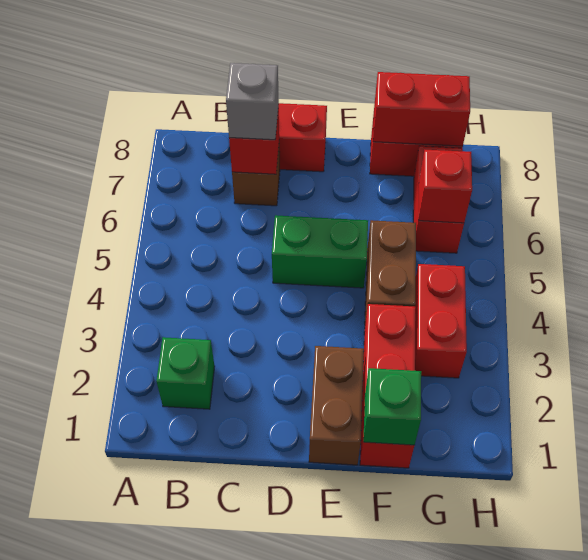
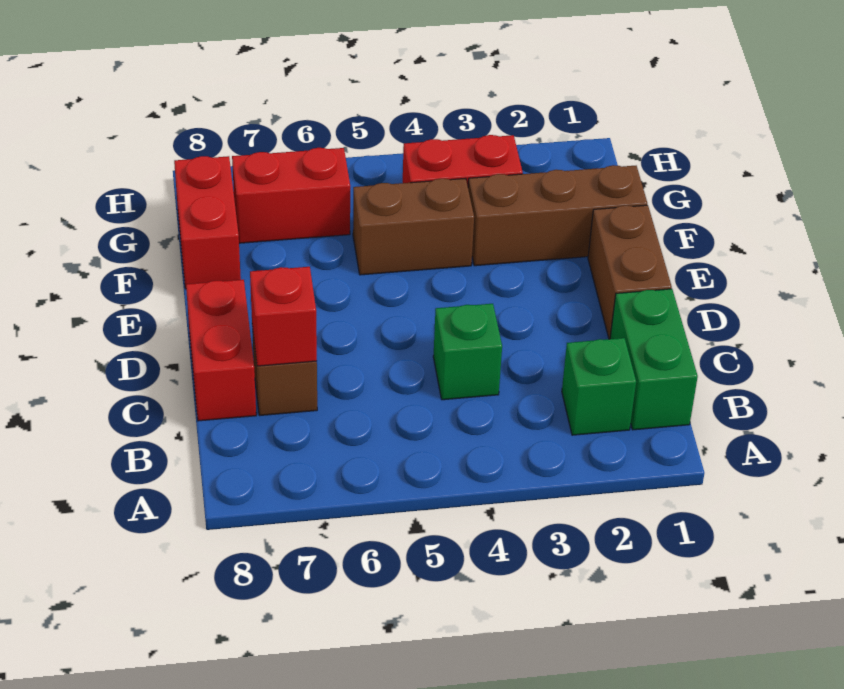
grey brick C7 level 3 -> none
green brick D5:E5 level 1 -> green brick B1:C1 level 1
brown brick E1:E2 level 1 -> brown brick D1:E1 level 1
red brick F1:F3 level 1 -> brown brick F1:F3 level 1
green brick F1 level 2 -> green brick C4 level 1
red brick F8:G8 level 2 -> none
red brick G6 level 2 -> none

